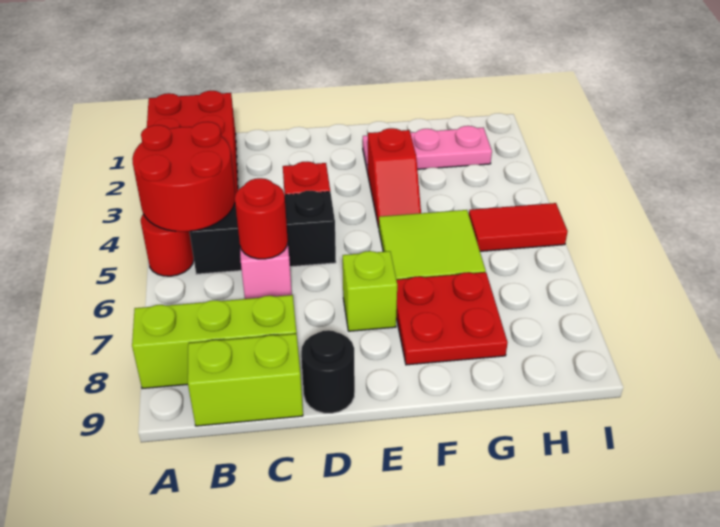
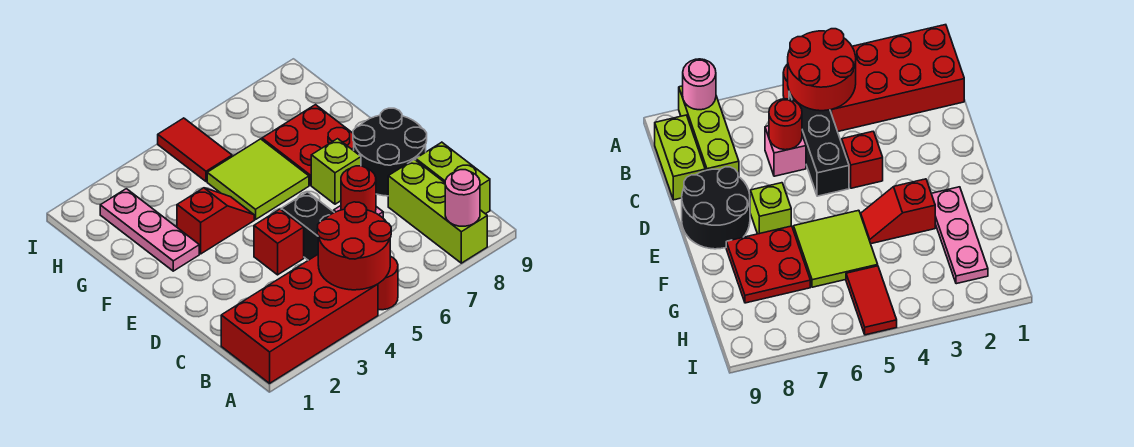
none -> pink round brick A8 level 2
black round brick D9 level 1 -> black round brick D8:E9 level 1

